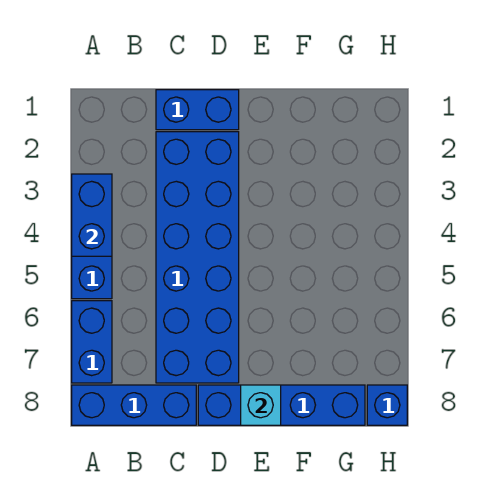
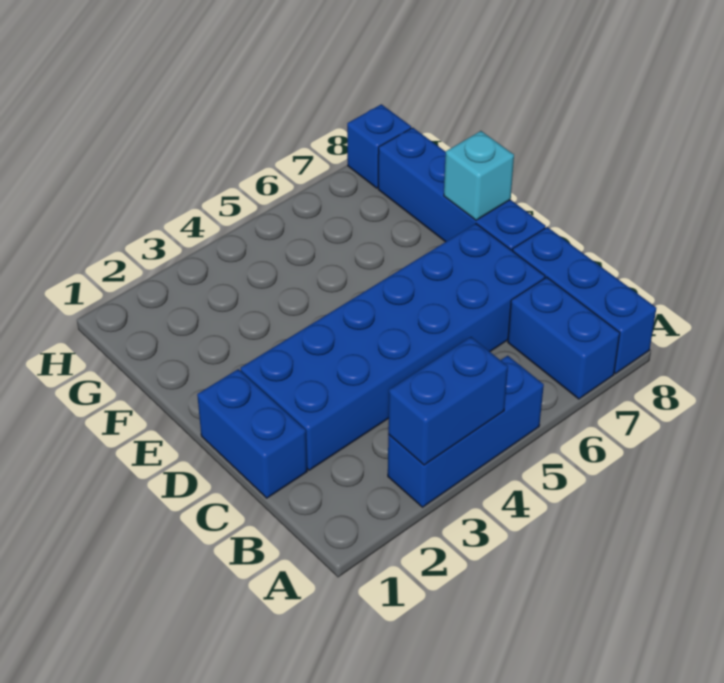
blue brick A6:A7 level 1 -> blue brick A7:B7 level 1

